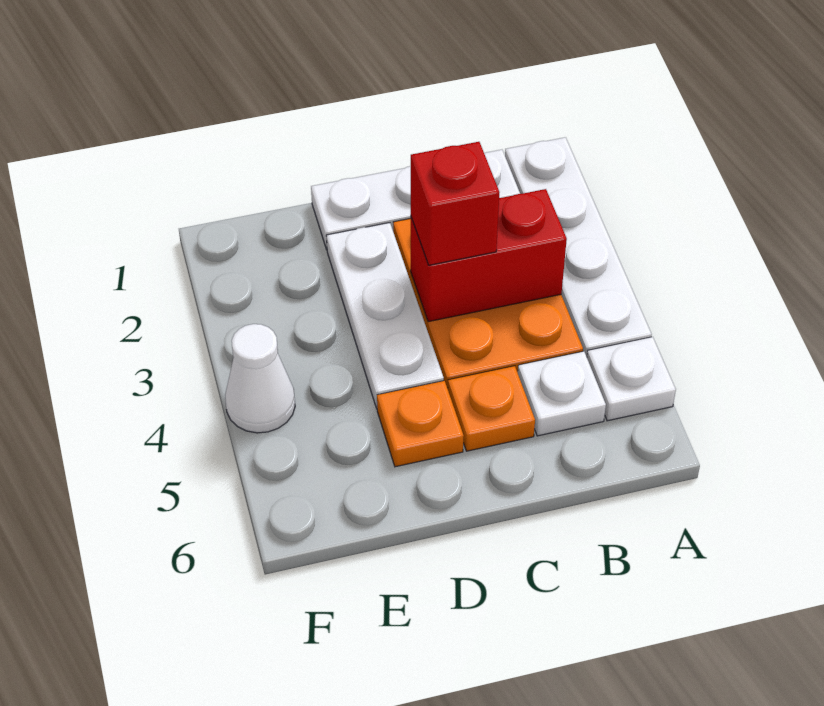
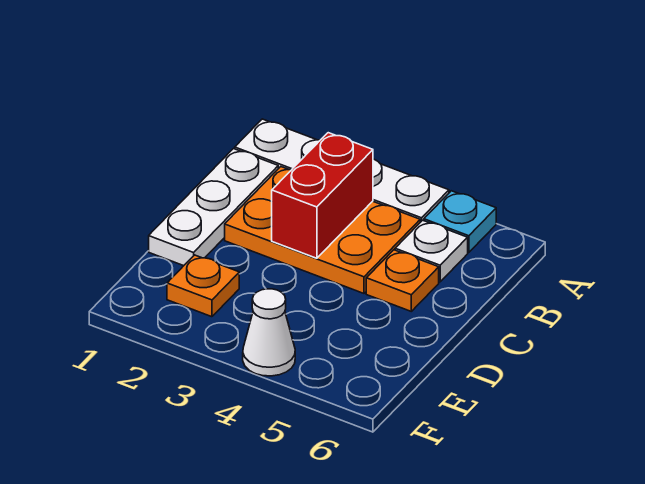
white plate A5 level 1 -> cyan plate A5 level 1
red brick C3 level 3 -> none
white plate D2:D4 level 1 -> none
orange plate D5 level 1 -> orange plate E2 level 1

